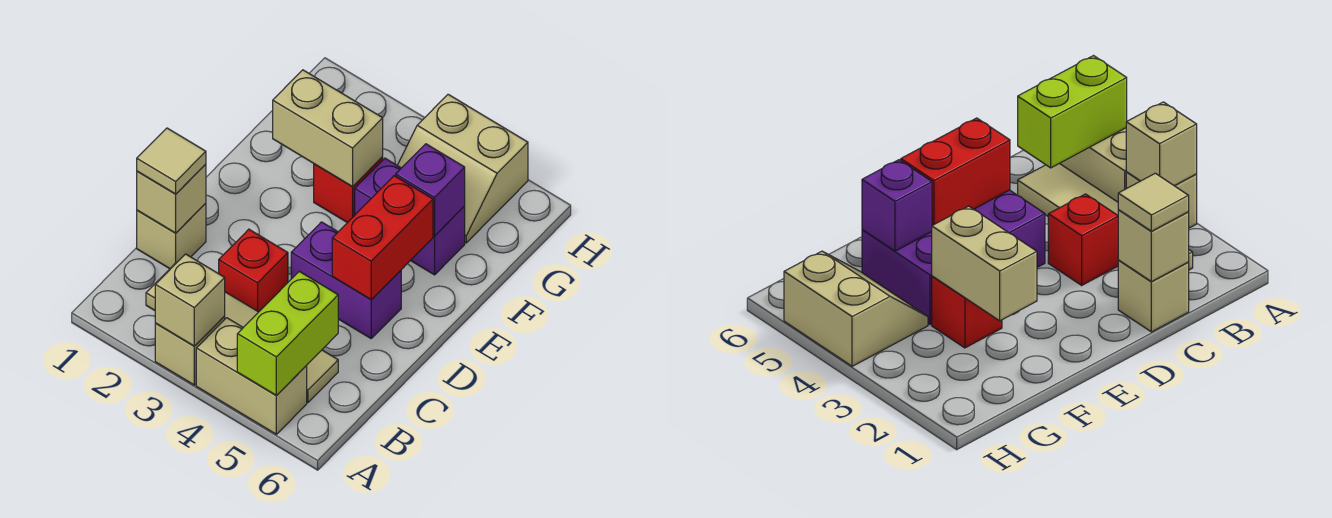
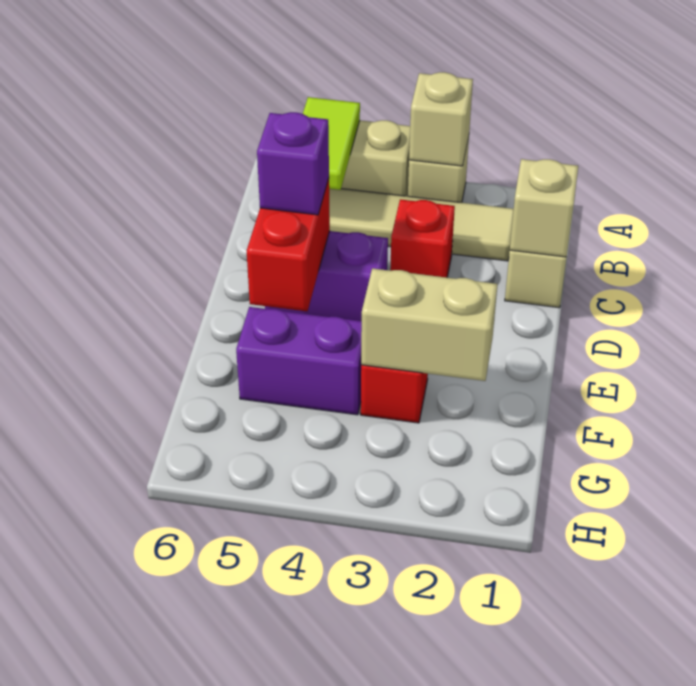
lime brick A5:B5 level 2 -> lime tile A5:B5 level 2
tan tile C1 level 3 -> none
purple brick F5 level 2 -> purple brick D5 level 3
tan slope G4:H5 level 1 top H -> none

